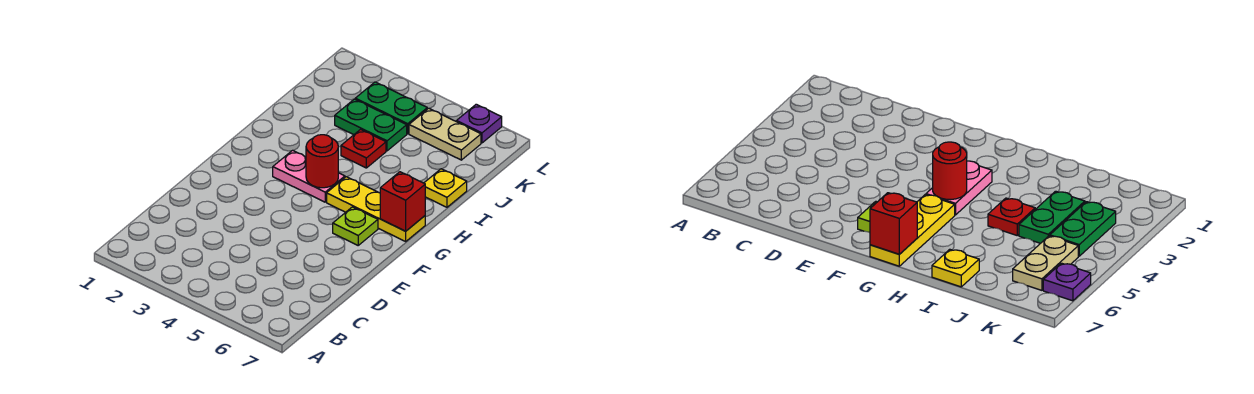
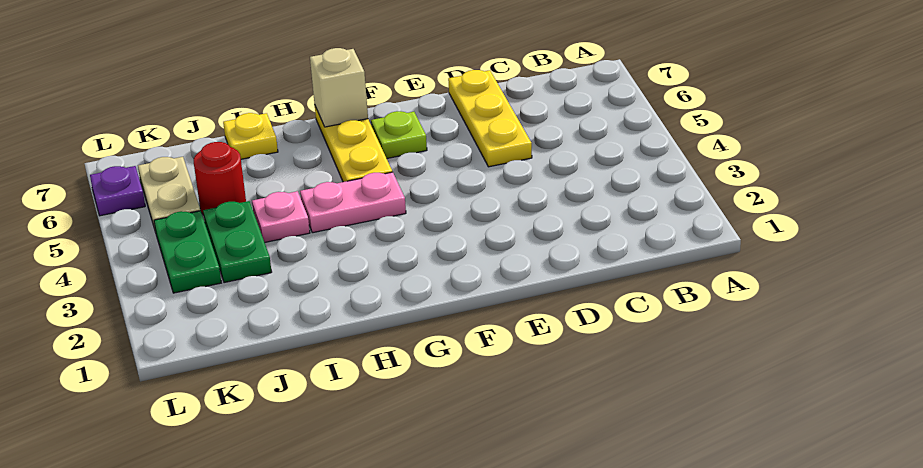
none -> yellow plate D5:D7 level 1
pink plate G3:G4 level 1 -> pink plate G4:H4 level 1
red round brick G4 level 2 -> red round brick J5 level 1
red brick G7 level 2 -> tan brick G7 level 2
red plate I4 level 1 -> pink plate I4 level 1

